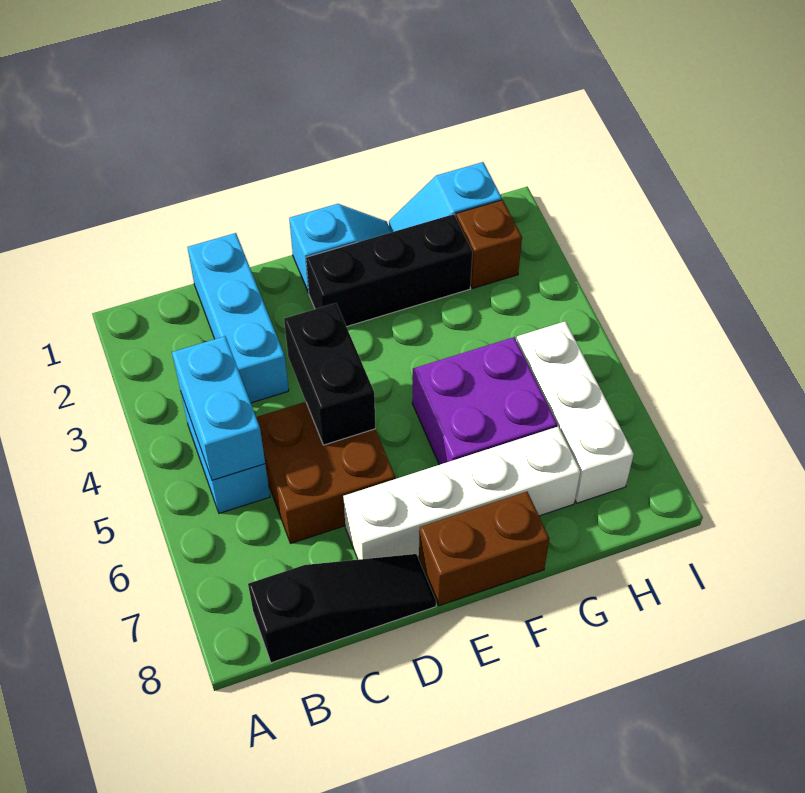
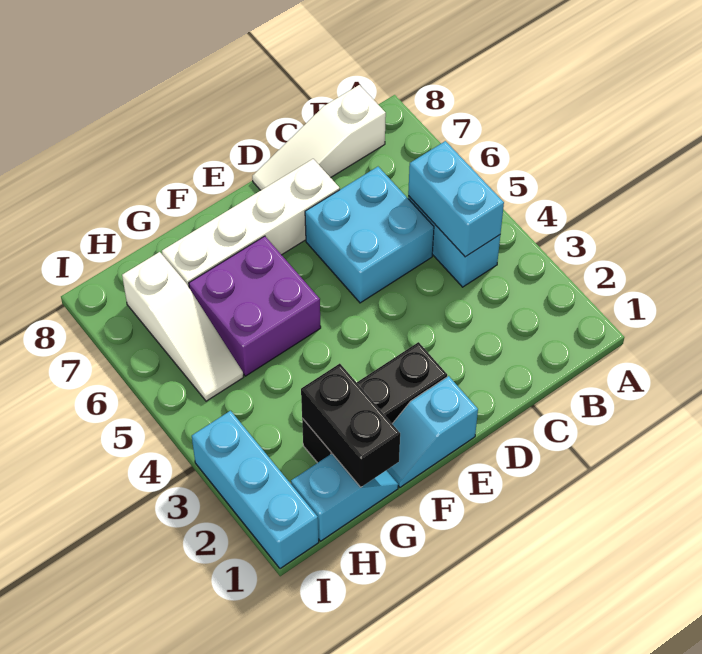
black slope B8:D8 level 1 top B -> white slope B8:D8 level 1 top B
cyan brick C1:C3 level 1 -> cyan brick I1:I3 level 1
brown brick C5:D6 level 1 -> cyan brick C5:D6 level 1
black brick D4:D5 level 2 -> black brick G1:G2 level 2
brown brick E8:F8 level 1 -> none
brown brick H2 level 1 -> none
white brick H5:H7 level 1 -> white slope H5:H7 level 1 top 7

